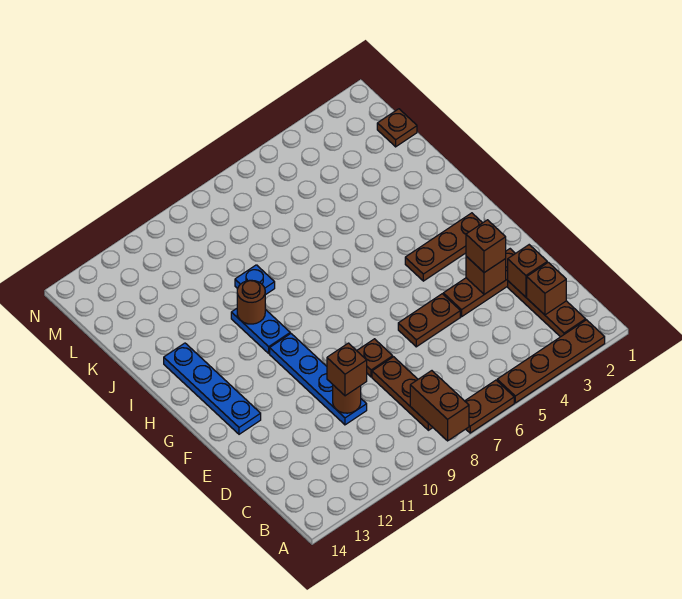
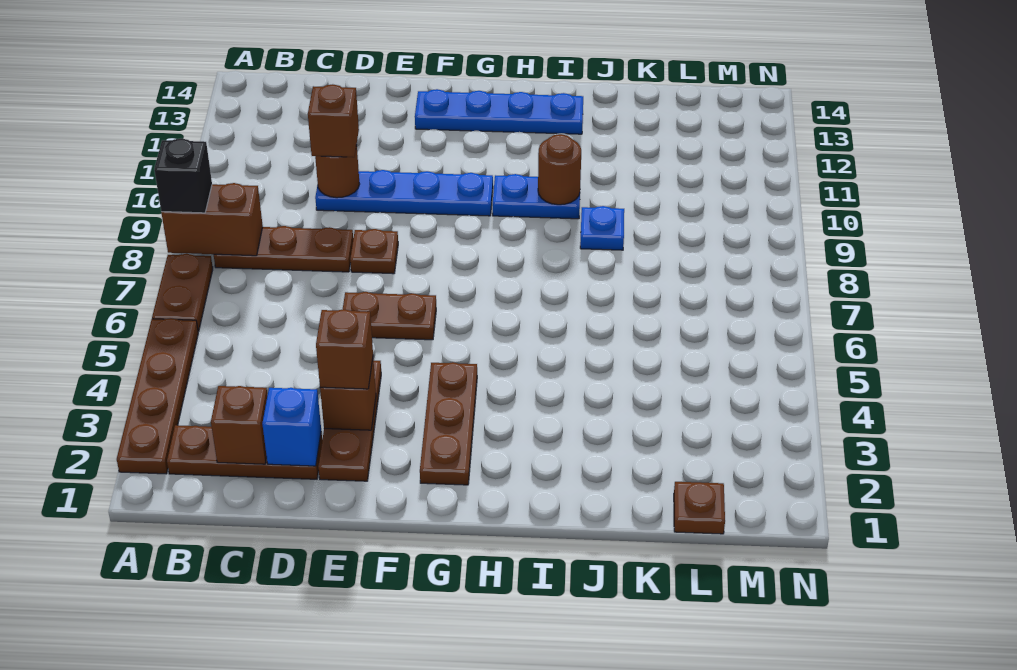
none -> black brick A8 level 3
brown brick D2 level 2 -> blue brick D2 level 2
brown plate E5:E6 level 1 -> brown plate E6:F6 level 1

